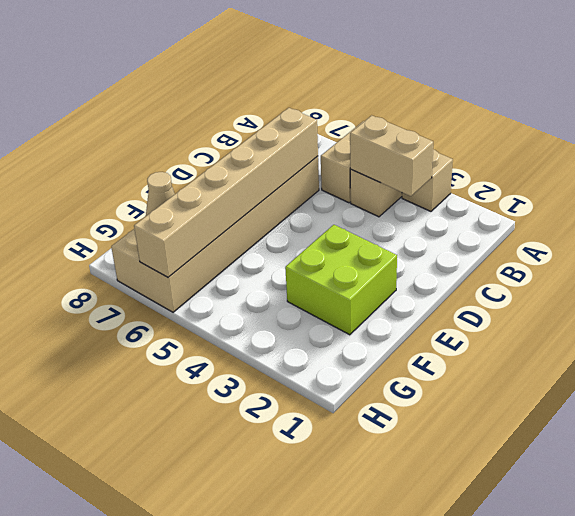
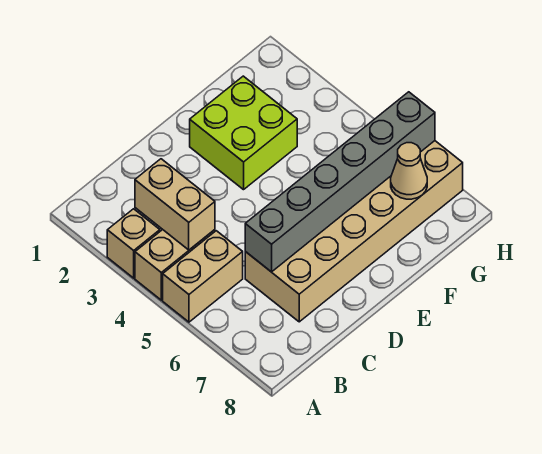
tan brick C6:H6 level 2 -> grey brick C6:H6 level 2

